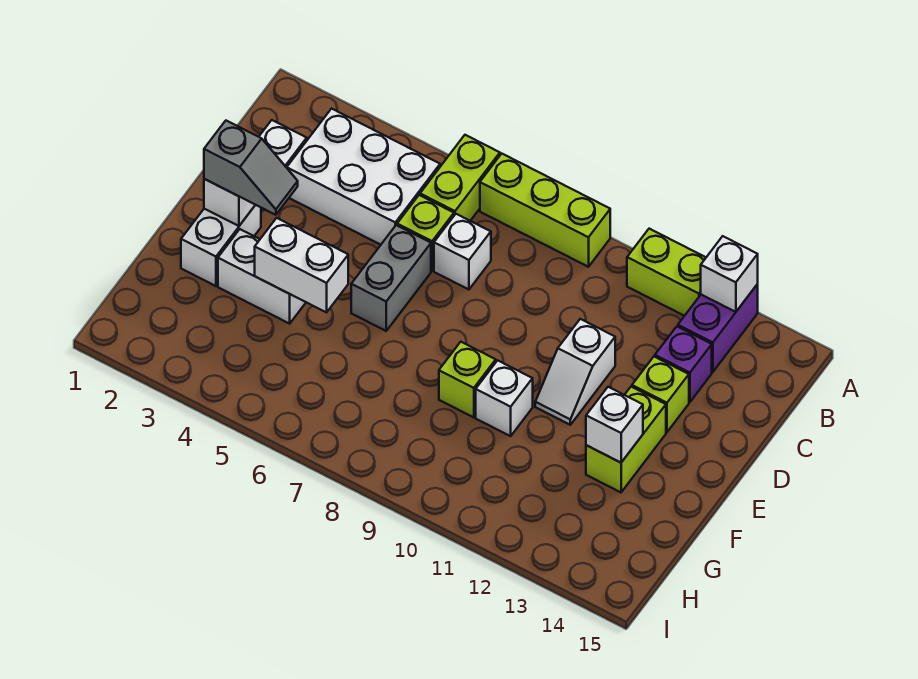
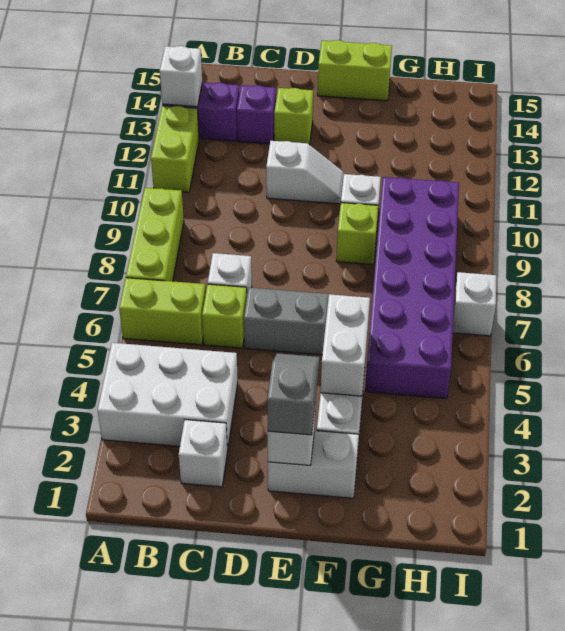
white brick B3:C5 level 1 -> white brick A3:C4 level 1
lime brick E13:F13 level 1 -> lime brick E15:F15 level 1
white brick F13 level 2 -> white brick I7 level 1
none -> purple brick G5:H10 level 1

